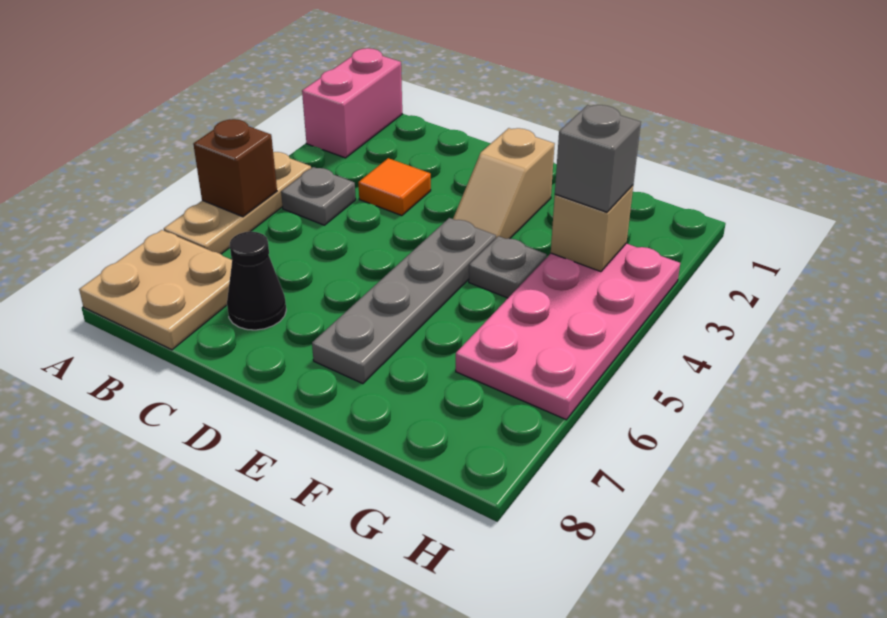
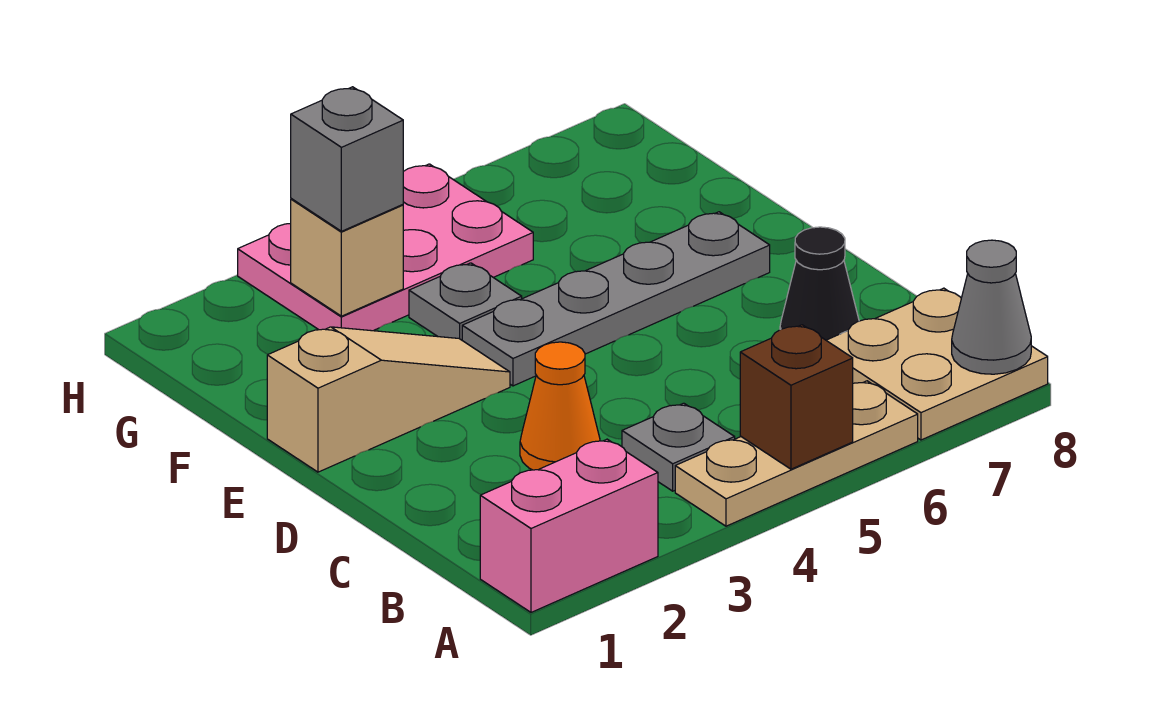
none -> grey cone A8 level 2
orange tile C3 level 1 -> orange cone C3 level 1
tan slope E2:E3 level 1 top 2 -> tan slope E1:E3 level 1 top 1
pink plate G3:H6 level 1 -> pink plate G3:H5 level 1

